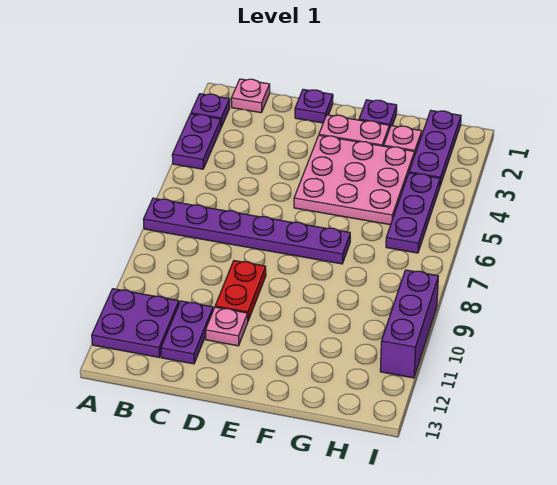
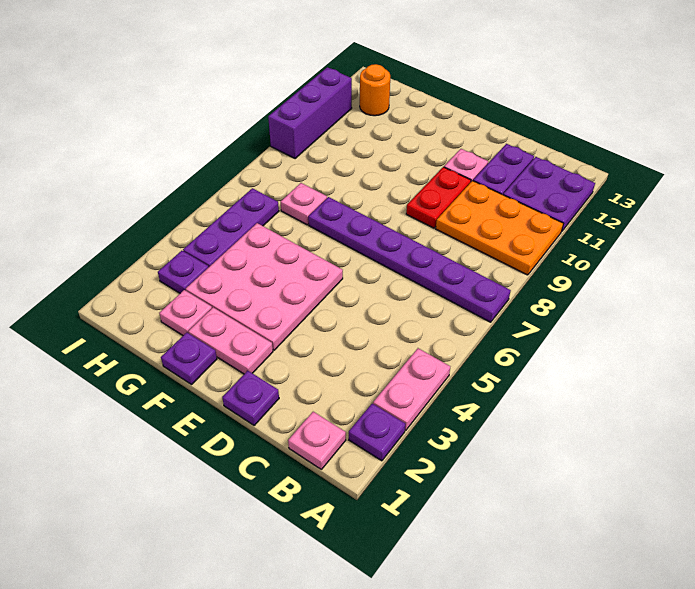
purple plate A3:A4 level 1 -> pink plate A3:A4 level 1
none -> orange plate A9:C10 level 1
none -> pink plate G7 level 1
purple plate H1:H3 level 1 -> purple plate H3 level 1
none -> orange round brick H12 level 1

